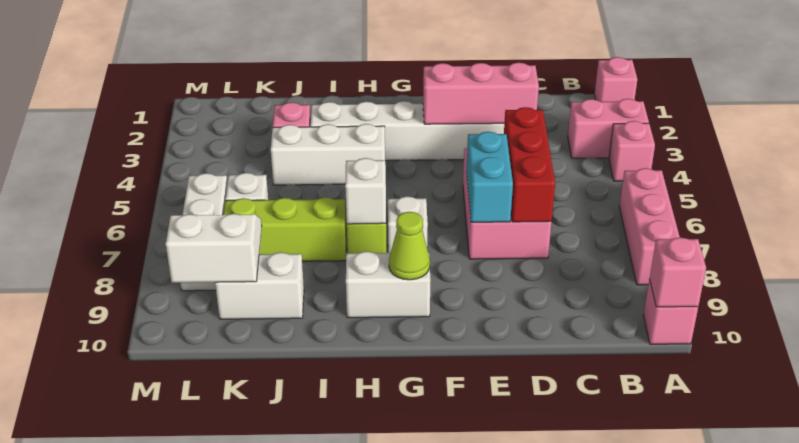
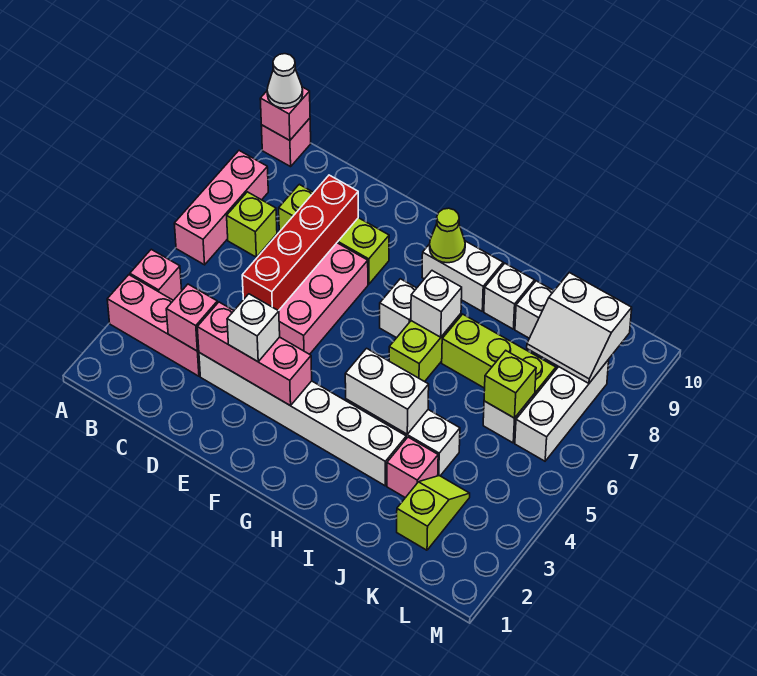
pink brick A1 level 1 -> pink brick C3 level 2
pink brick A3:B3 level 1 -> pink brick A3:C3 level 1
none -> white cone A10 level 3
none -> lime brick B7 level 1
none -> lime brick C8:E8 level 1
red brick D5:D7 level 2 -> red brick D5:D8 level 2
none -> white brick E3 level 3
cyan brick E6:E7 level 2 -> none
none -> white brick H4:I4 level 2
none -> white brick I9 level 1
none -> lime slope K2:K3 level 1 top 2
none -> lime brick K6 level 2

